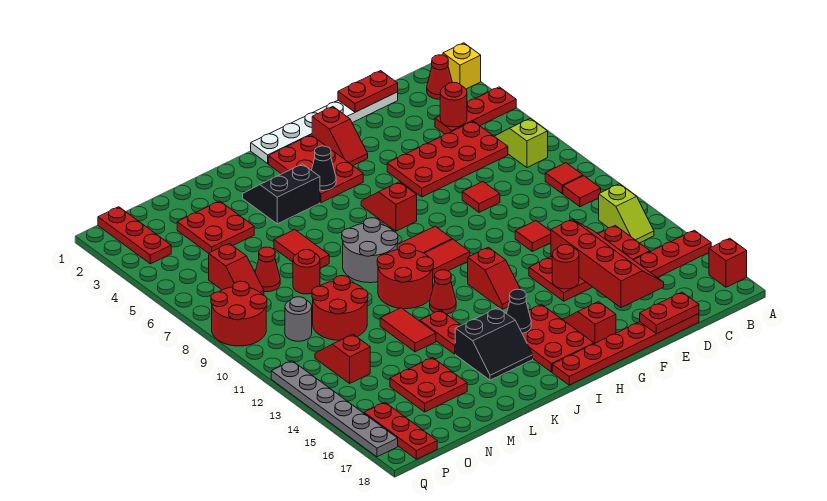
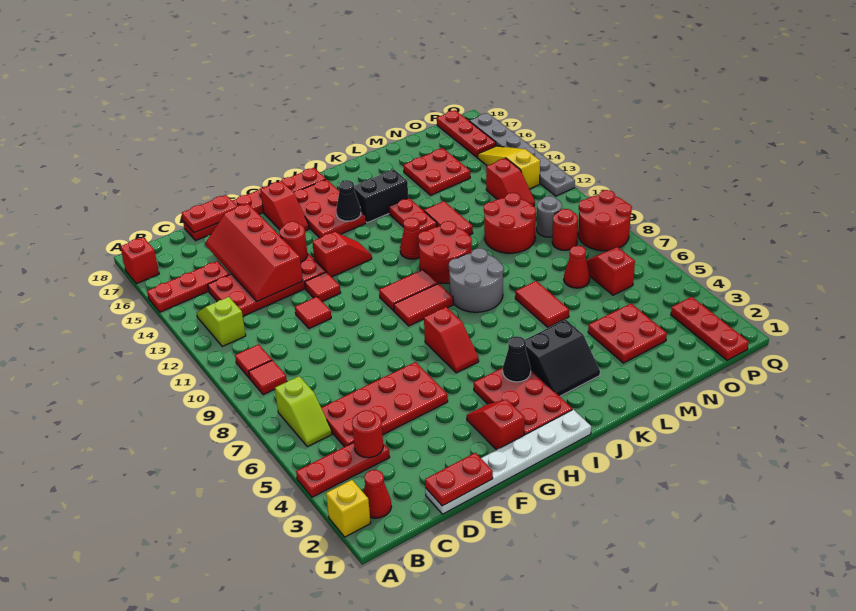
red tile E8 level 1 -> red tile F12 level 1
red slope H12:H13 level 1 top 12 -> red slope G13:H13 level 1 top G
red round brick M8 level 1 -> red round brick O9 level 1
none -> yellow slope P13:P15 level 1 top 13

